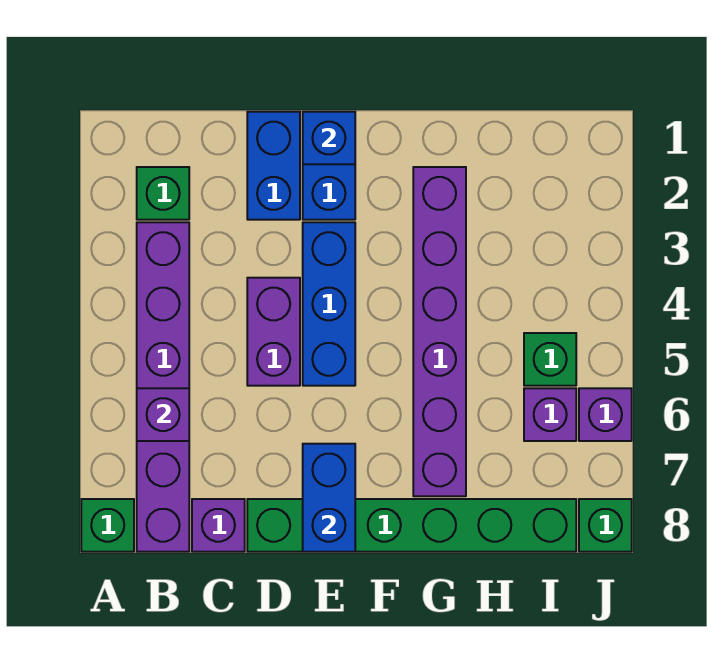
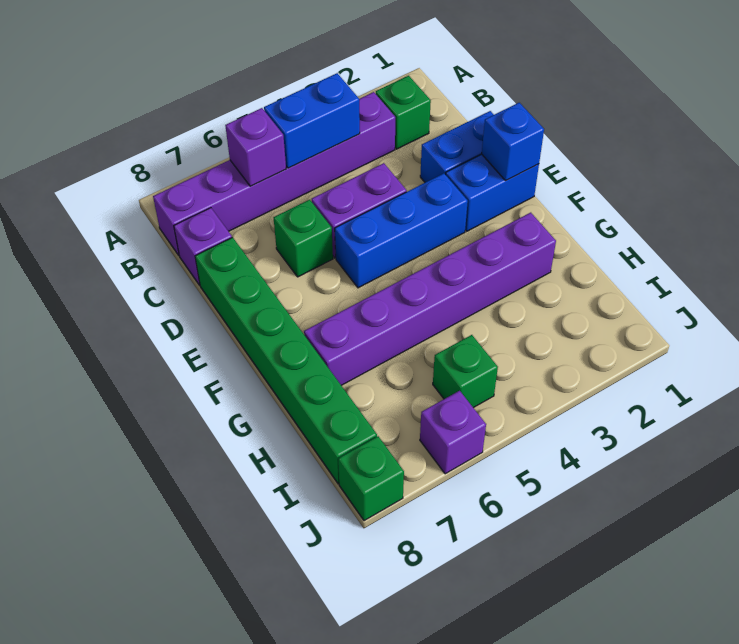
green brick A8 level 1 -> green brick D6 level 1
blue brick E7:E8 level 2 -> blue brick B4:B5 level 2
purple brick I6 level 1 -> none

